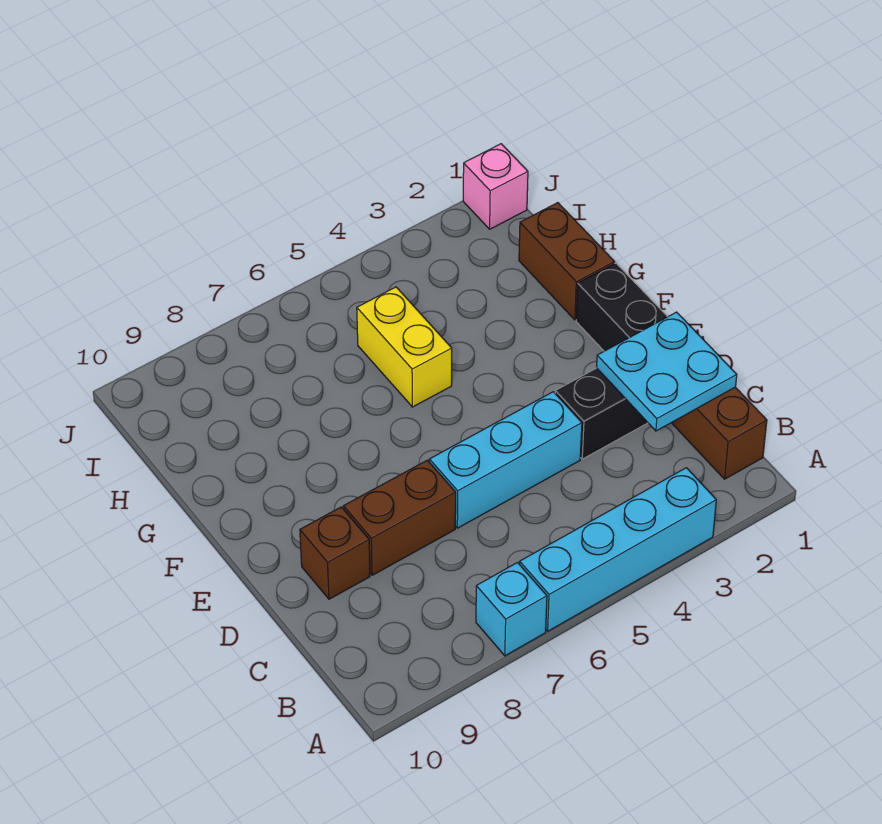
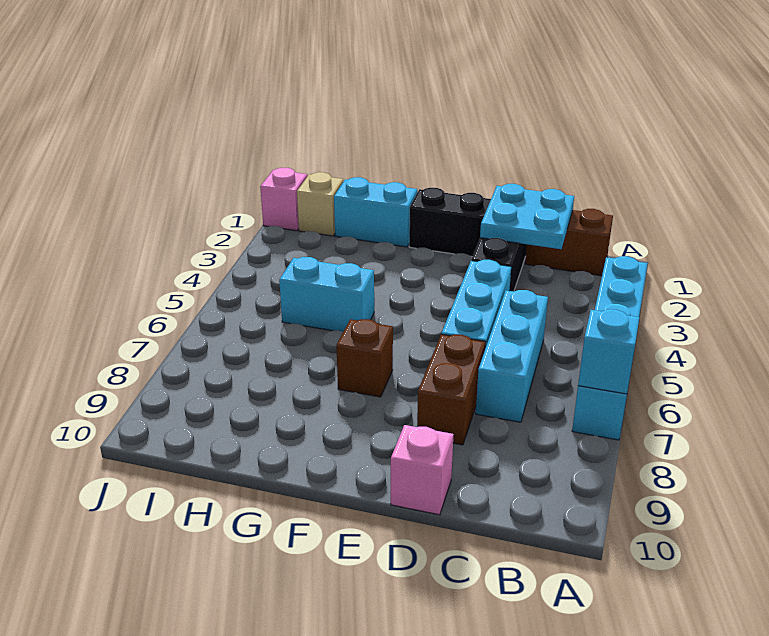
none -> cyan brick A7 level 2
none -> cyan brick C5:C7 level 1
brown brick D9 level 1 -> brown brick F7 level 1
none -> pink brick D10 level 1
brown brick G1:H1 level 1 -> cyan brick G1:H1 level 1
yellow brick G5:H5 level 1 -> cyan brick G5:H5 level 1
none -> tan brick I1 level 1

